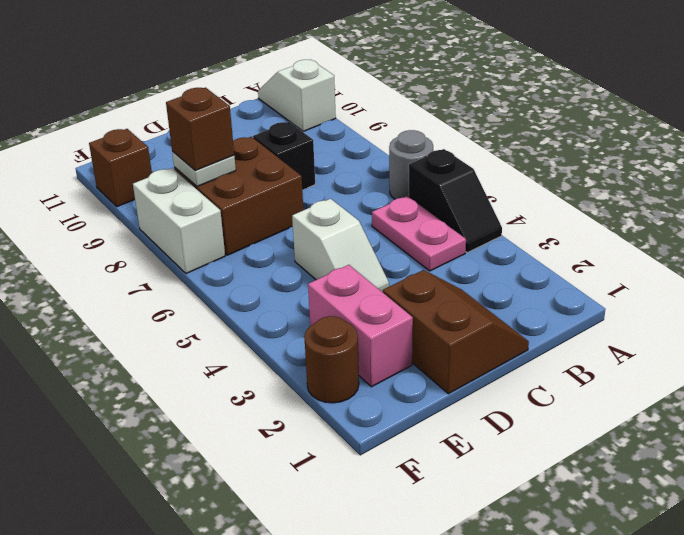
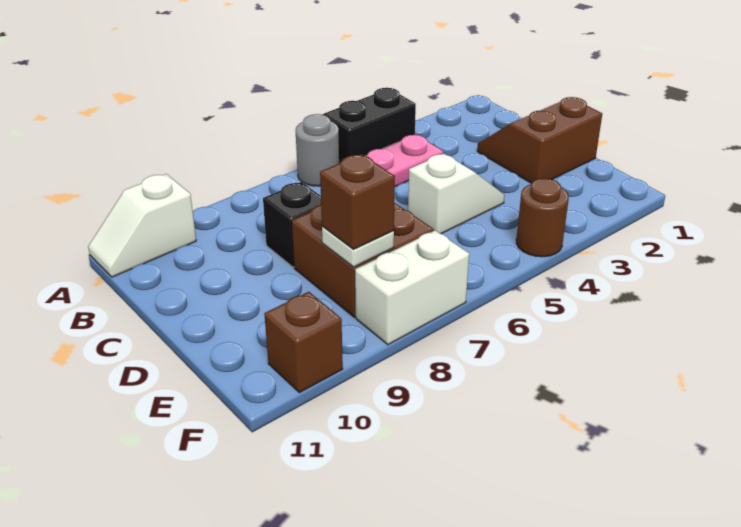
black slope A4:A5 level 1 top 5 -> black brick A4:A5 level 1
pink brick E2:E3 level 1 -> none
brown round brick F2 level 1 -> brown round brick F4 level 1

